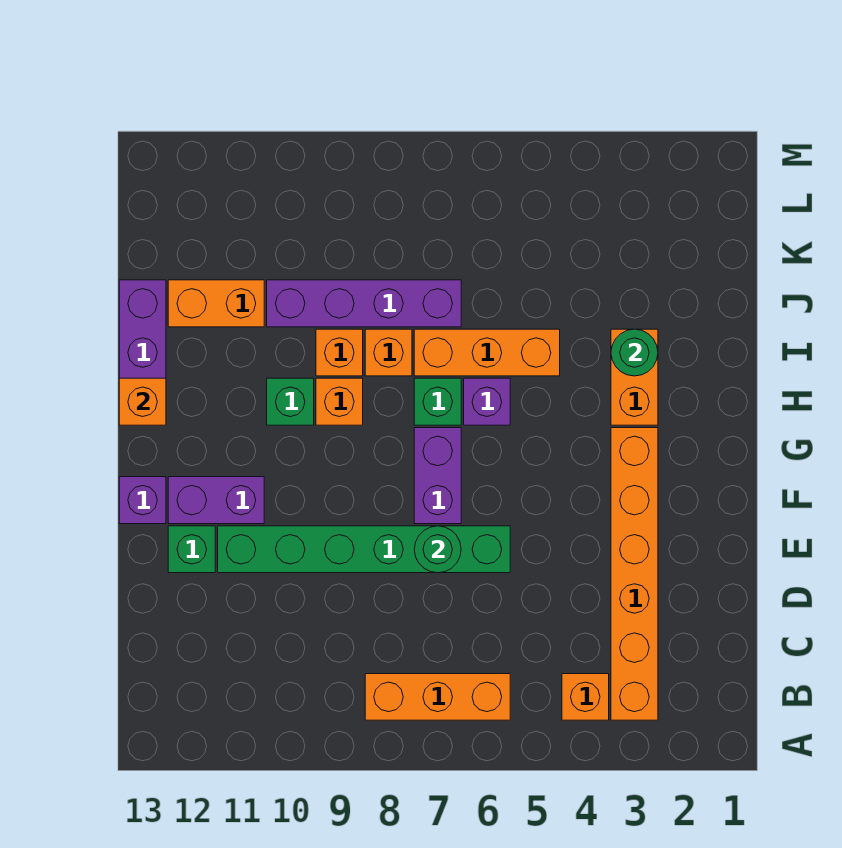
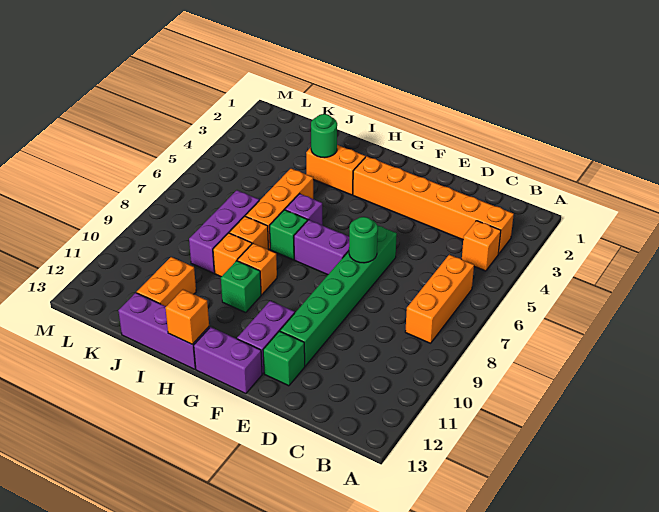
purple brick F13 level 1 -> purple brick F13:G13 level 1
purple brick J7:J10 level 1 -> purple brick J7:J9 level 1

